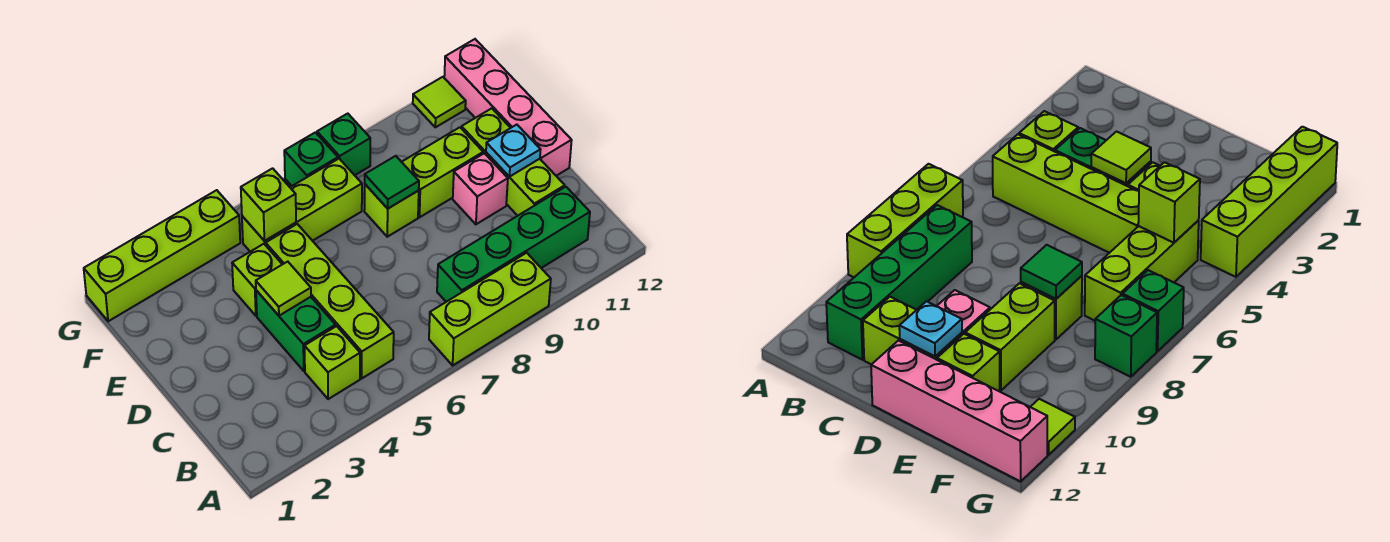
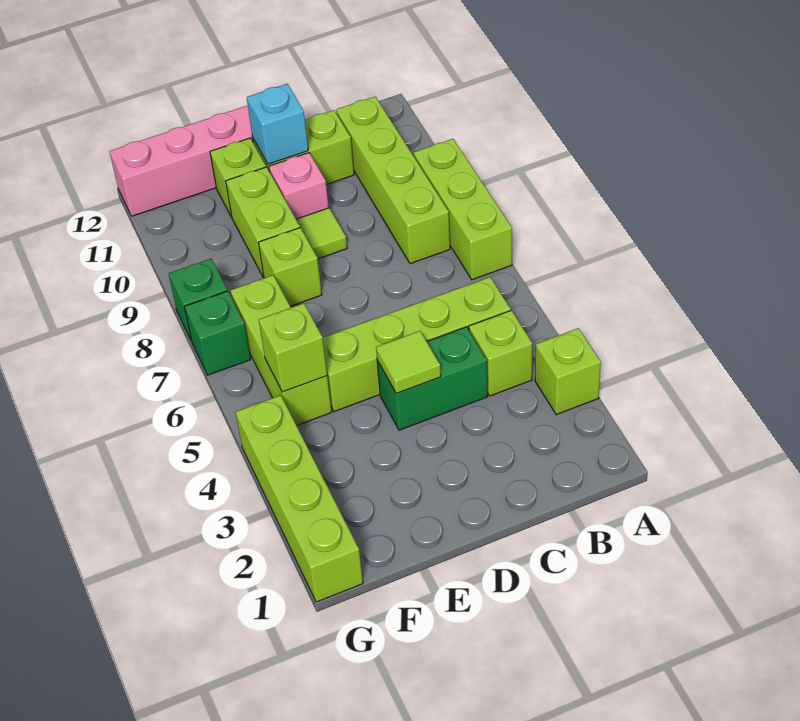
green brick B8:B11 level 1 -> lime brick B8:B11 level 1
cyan plate D11 level 2 -> cyan brick D11 level 2
lime brick E4 level 1 -> lime brick A3 level 1
green tile E8 level 2 -> none
lime tile G11 level 1 -> lime tile D9 level 1

